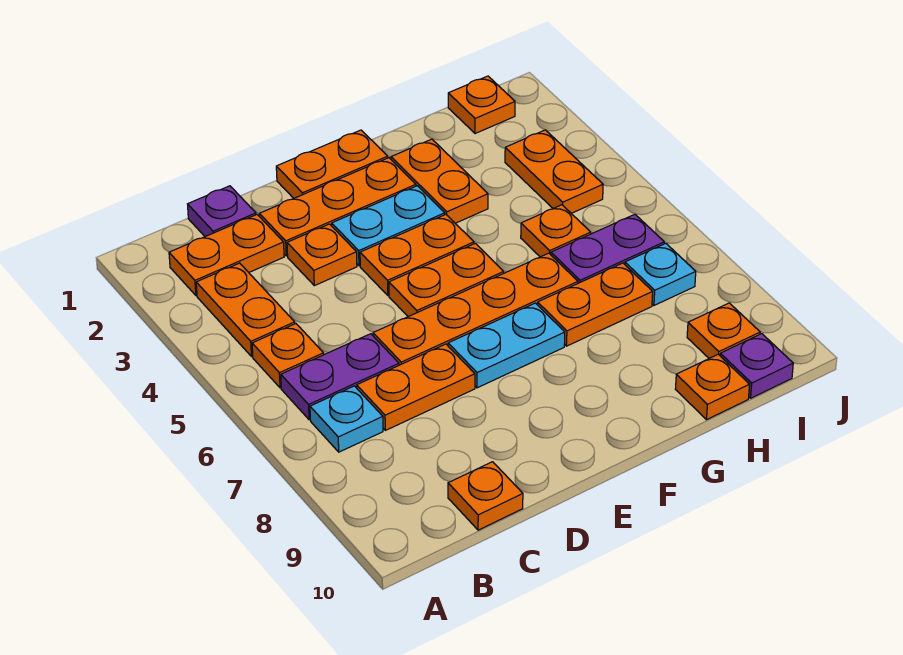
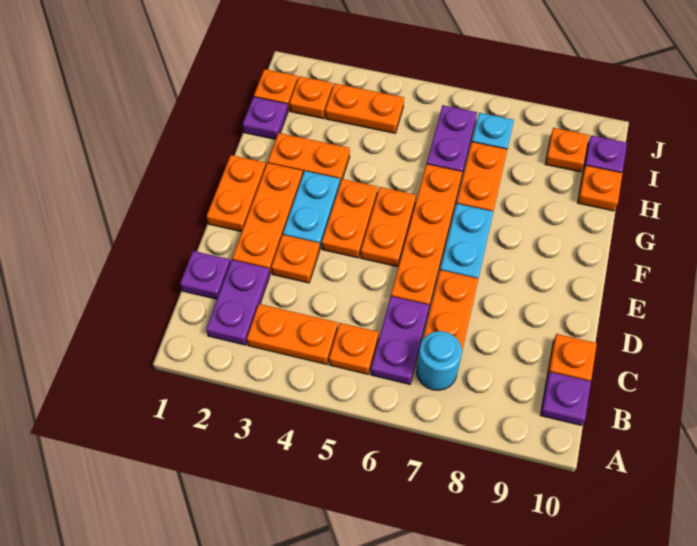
orange plate B2:C2 level 1 -> purple plate B2:C2 level 1
cyan plate B7 level 1 -> cyan round brick B7 level 1
none -> purple plate B10 level 1
none -> purple plate H1 level 1
orange plate H5 level 1 -> orange plate I2 level 1

